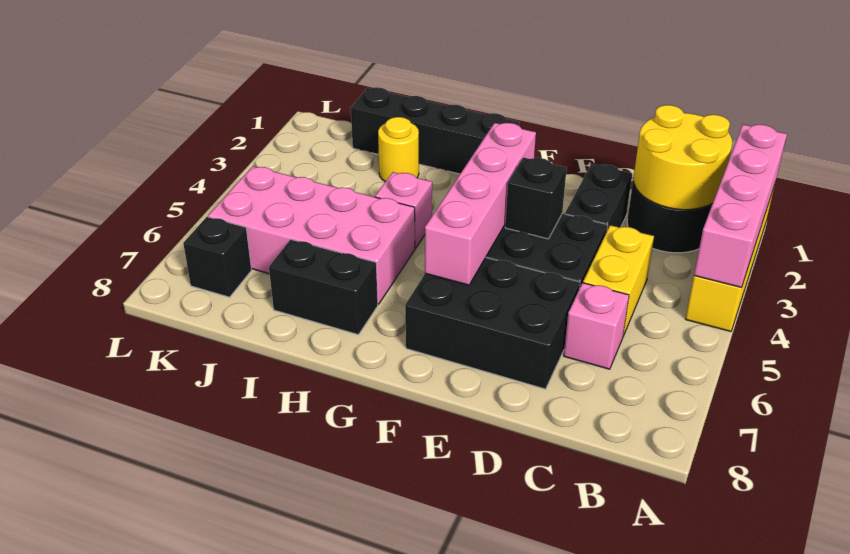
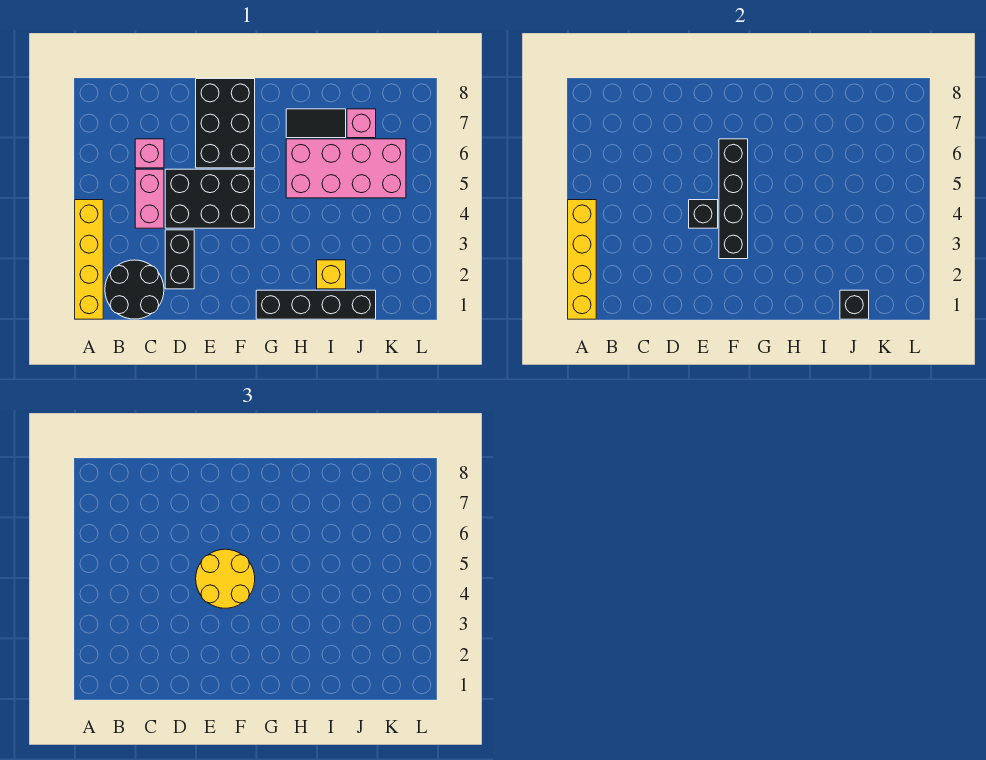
pink brick A1:A4 level 2 -> yellow brick A1:A4 level 2
yellow round brick B1:C2 level 2 -> yellow round brick E4:F5 level 3
yellow brick C4:C5 level 1 -> pink brick C4:C5 level 1
black brick D6:F7 level 1 -> black brick E6:F8 level 1
pink brick F3:F6 level 2 -> black brick F3:F6 level 2
pink brick H4 level 1 -> pink brick J7 level 1
black brick H7:I7 level 1 -> black tile H7:I7 level 1
yellow round brick I2 level 1 -> yellow brick I2 level 1
black brick K7 level 1 -> black brick J1 level 2

